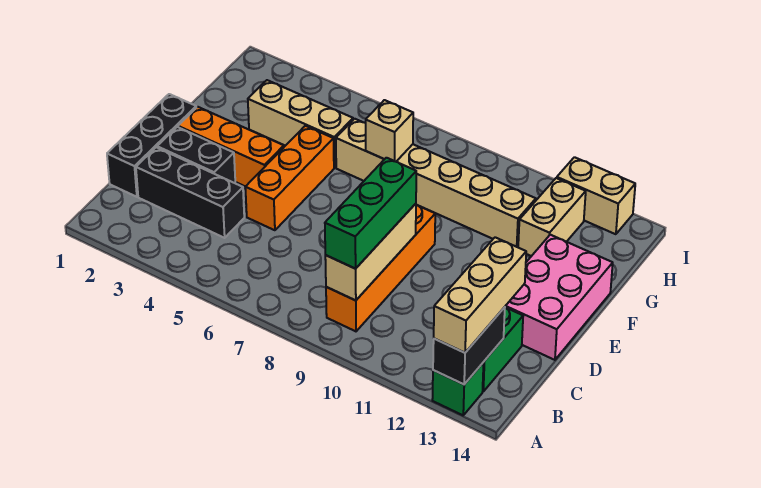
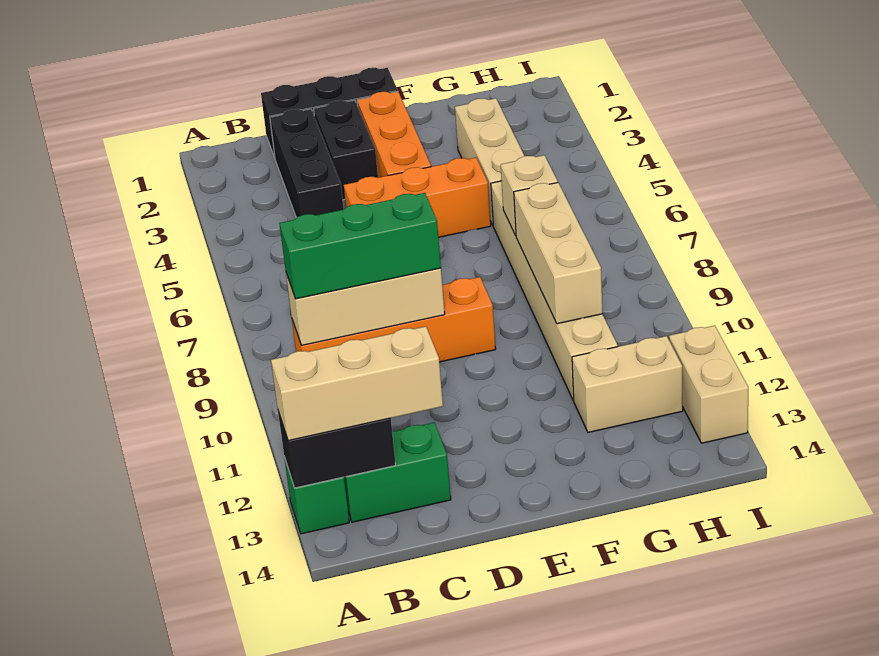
pink brick D13:F14 level 1 -> none
none -> tan brick G8:G10 level 2

